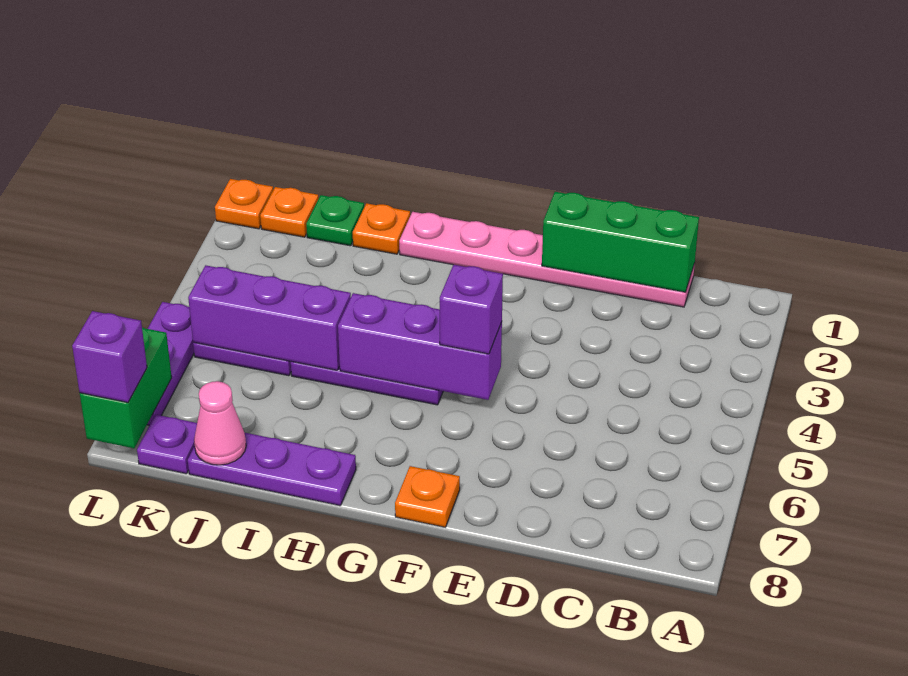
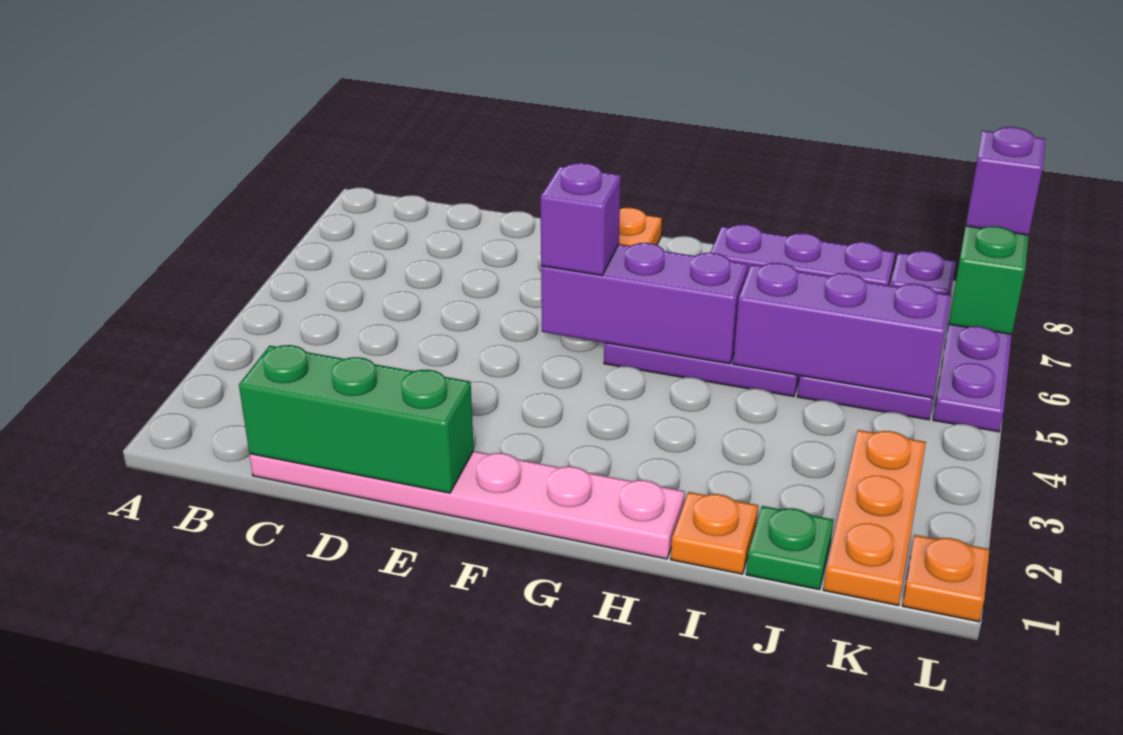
pink cone J8 level 2 -> none
orange plate K1 level 1 -> orange plate K1:K3 level 1

